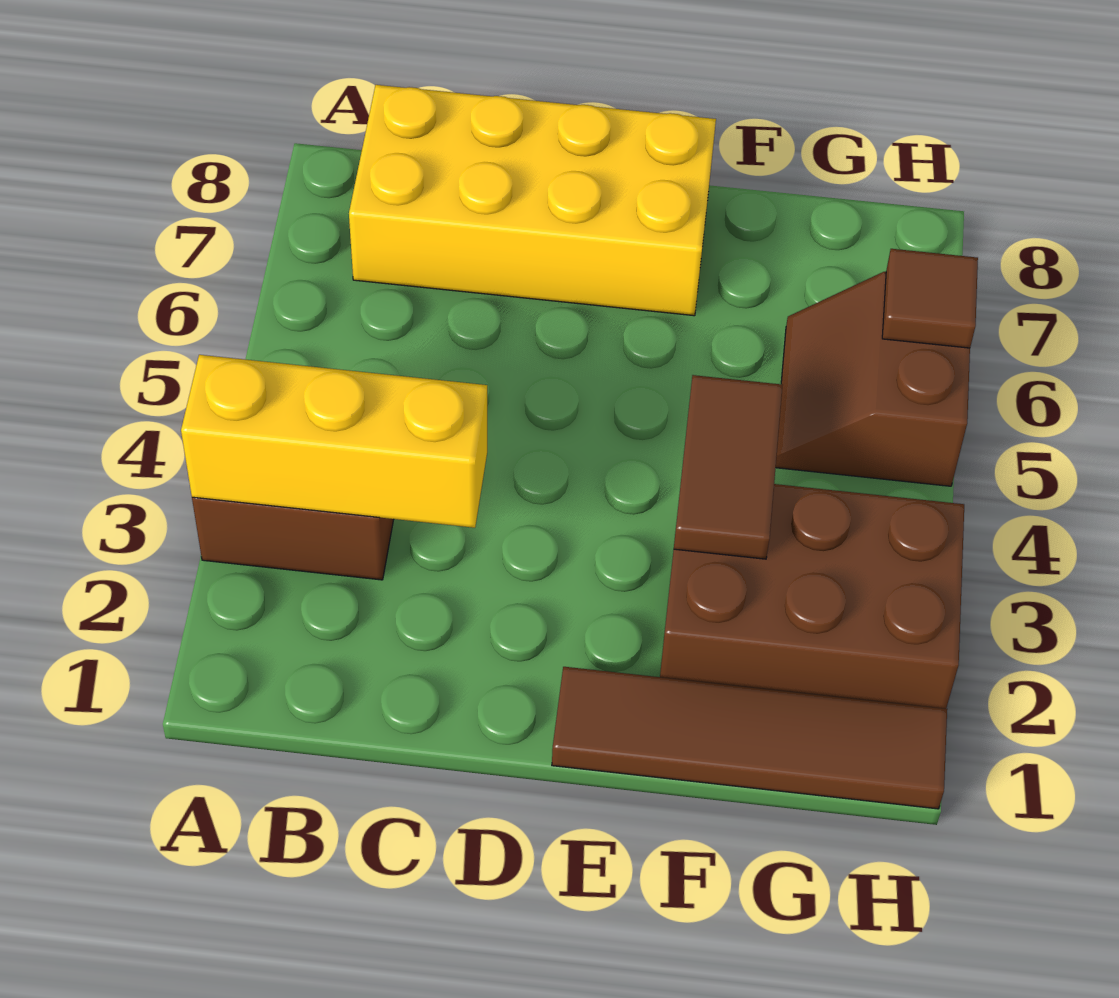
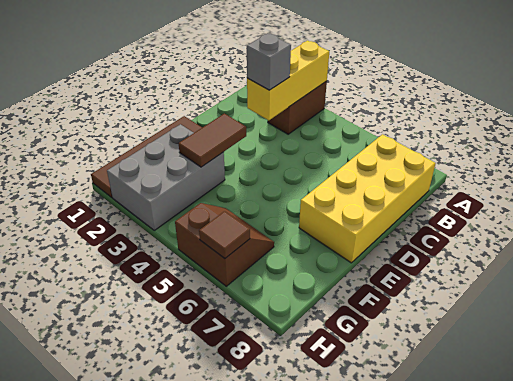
none -> grey brick C3 level 3
brown brick F2:H3 level 1 -> grey brick F2:H3 level 1
brown tile F3:F4 level 2 -> brown tile E3:F3 level 2

